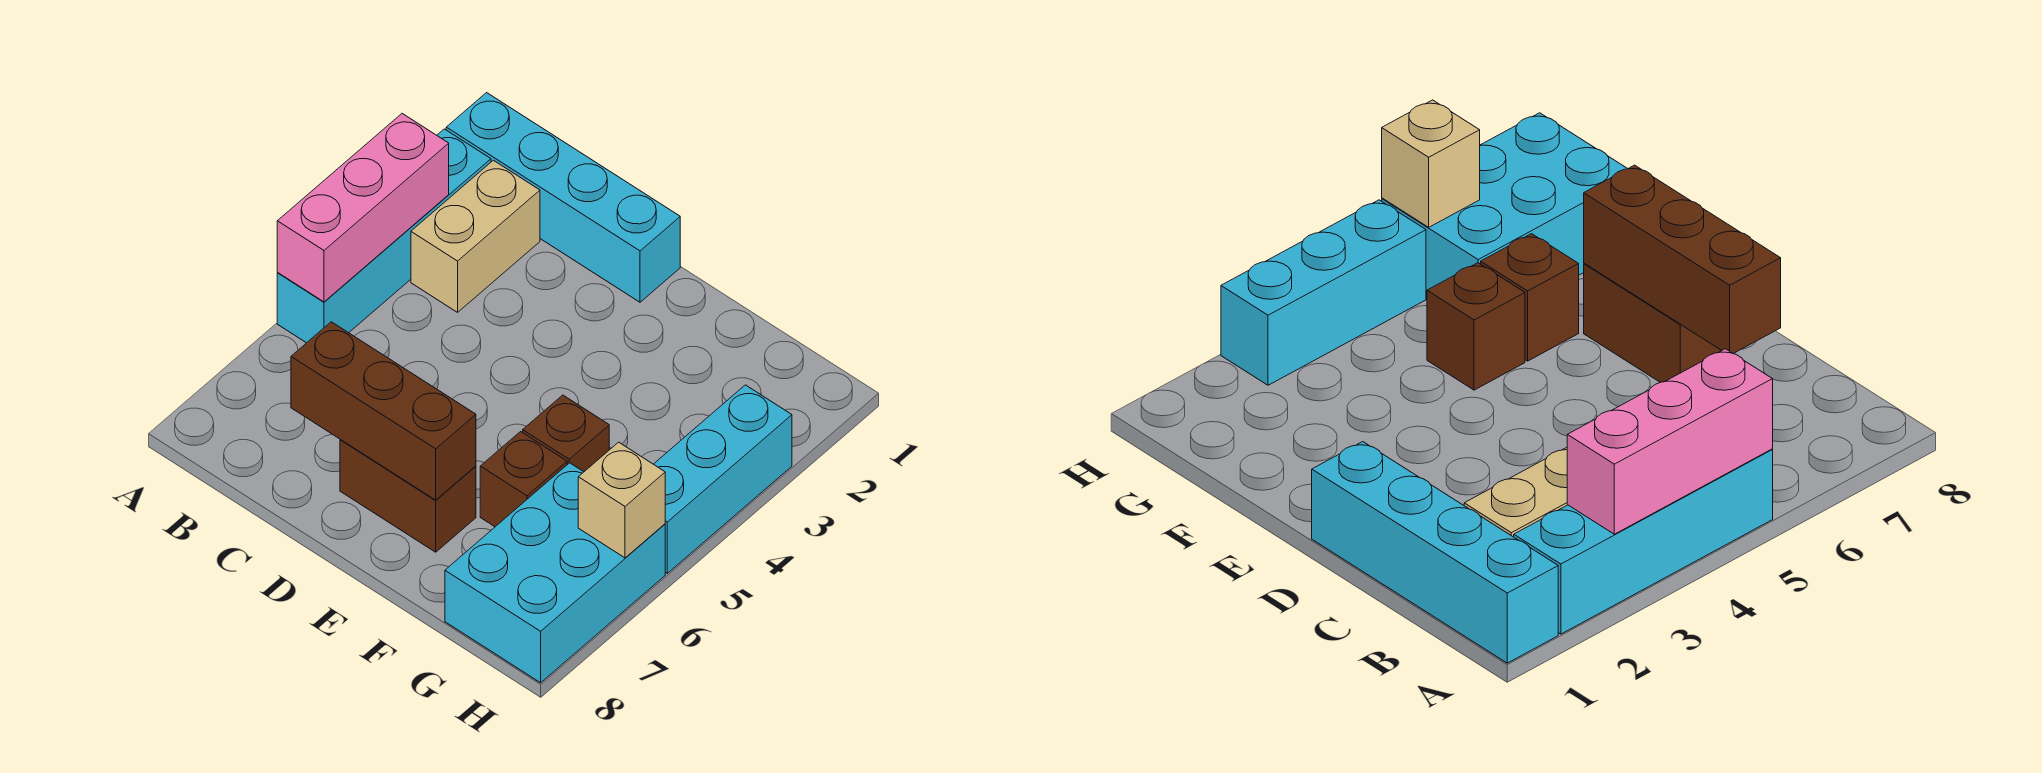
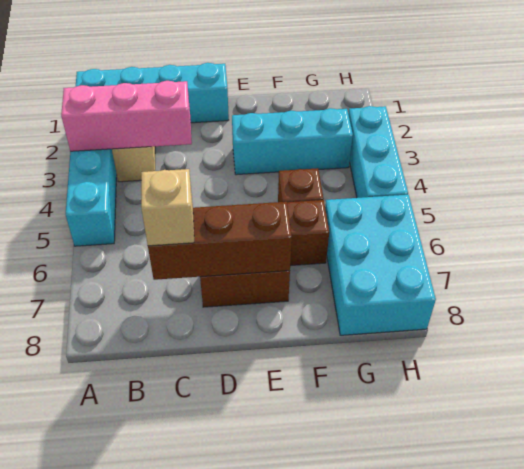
pink brick A3:A5 level 2 -> pink brick A3:C3 level 2
none -> cyan brick E3:G3 level 1
tan brick H6 level 2 -> tan brick C7 level 3

